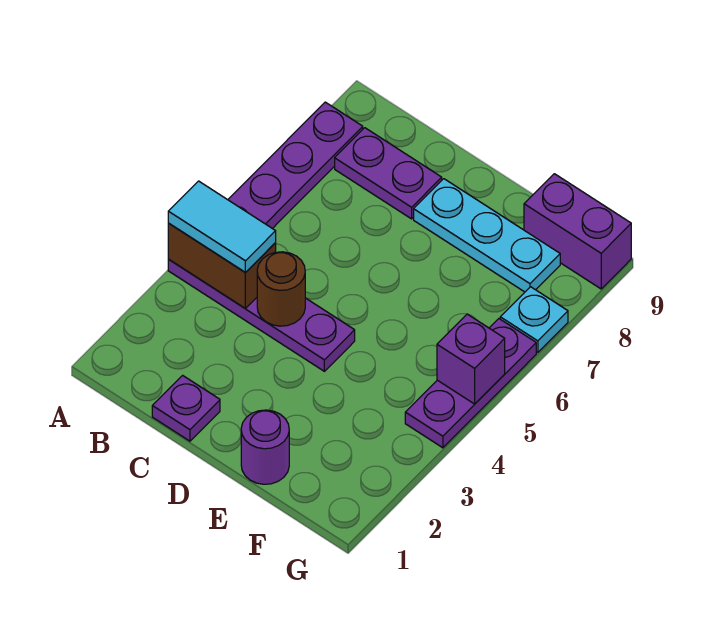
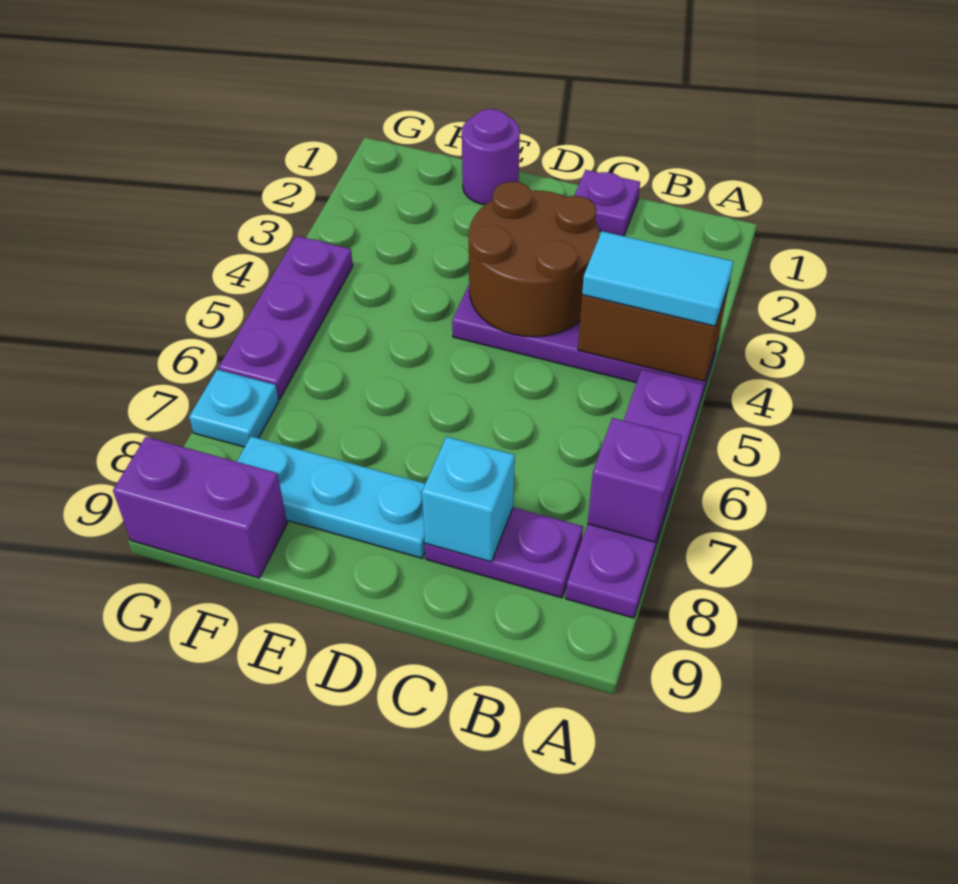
brown round brick C4 level 2 -> brown round brick C3:D4 level 2
none -> cyan brick C8 level 2
purple brick G5 level 2 -> purple brick A7 level 2

